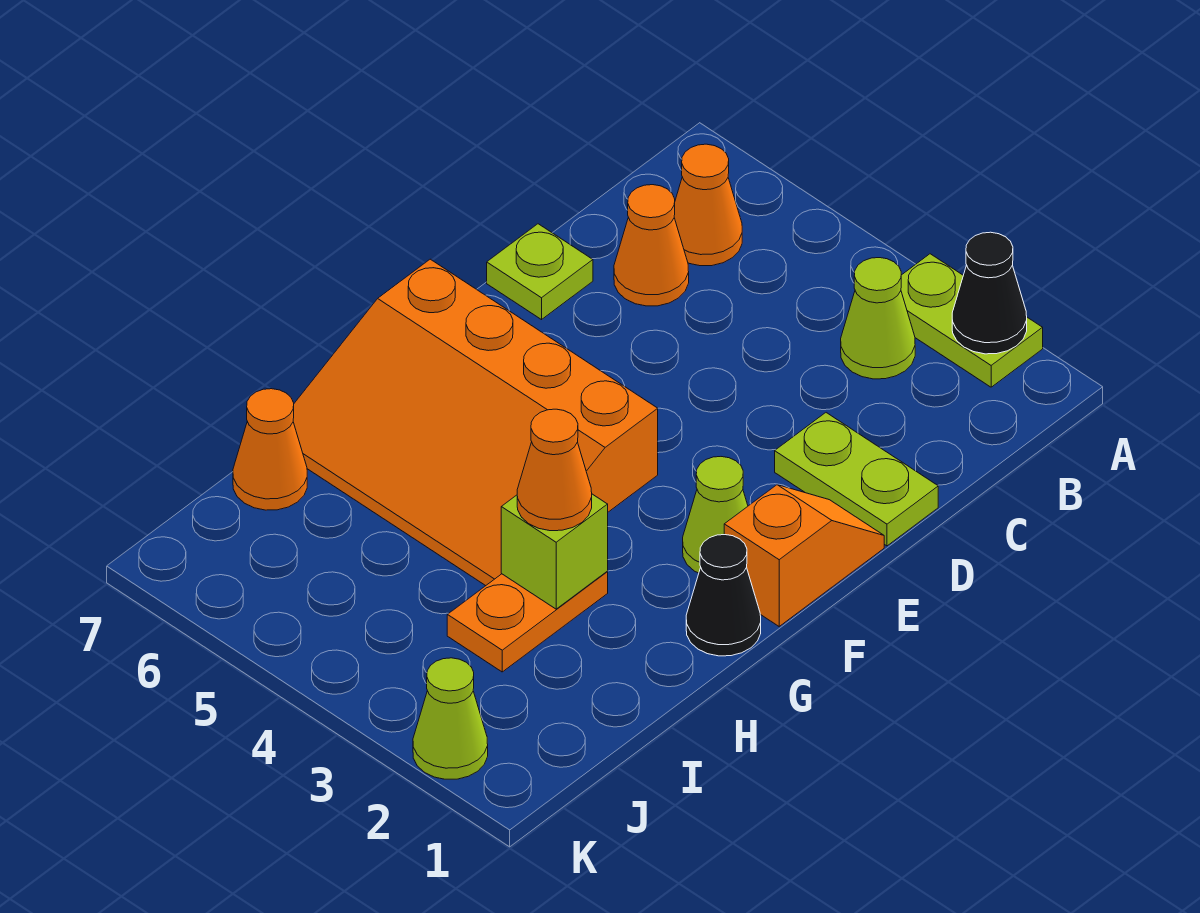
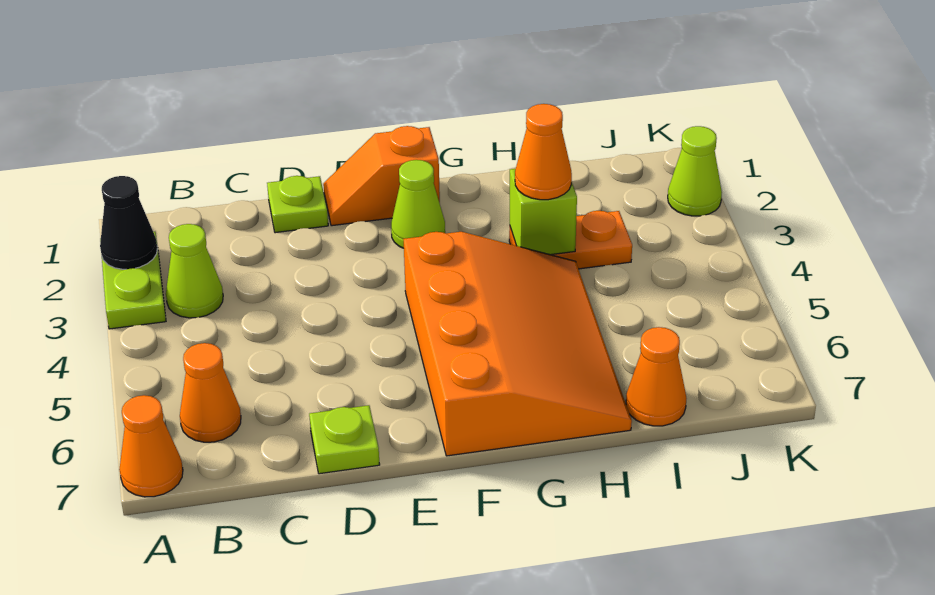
orange cone C6 level 1 -> orange cone A7 level 1
lime plate D1:D2 level 1 -> lime plate D1 level 1
black cone G1 level 1 -> none

